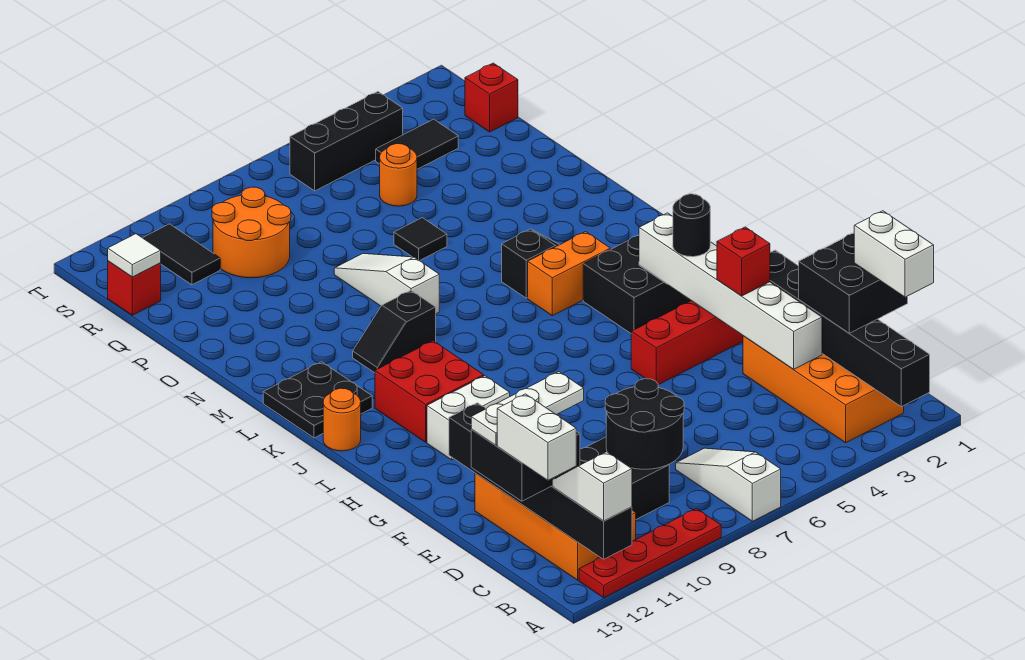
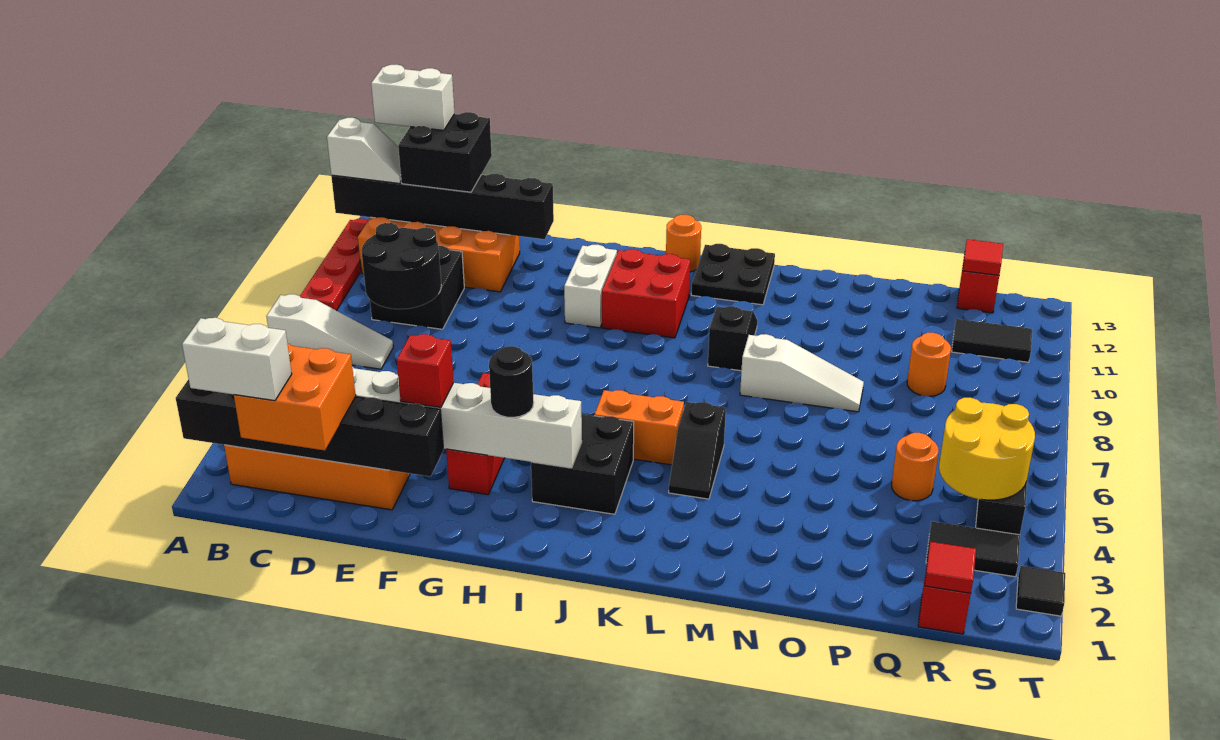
black brick C1:D2 level 3 -> orange brick C1:D2 level 3
white plate D11:D13 level 4 -> none
orange brick K4:K5 level 1 -> orange brick J5:K5 level 1
black tile O6 level 1 -> black tile T2 level 1
orange round brick Q9:R10 level 1 -> orange round brick Q9 level 1
none -> red tile R1 level 2
black tile R3:R4 level 1 -> black tile R3:S3 level 1
none -> yellow round brick R4:S5 level 2
white tile R13 level 2 -> red tile R13 level 2

